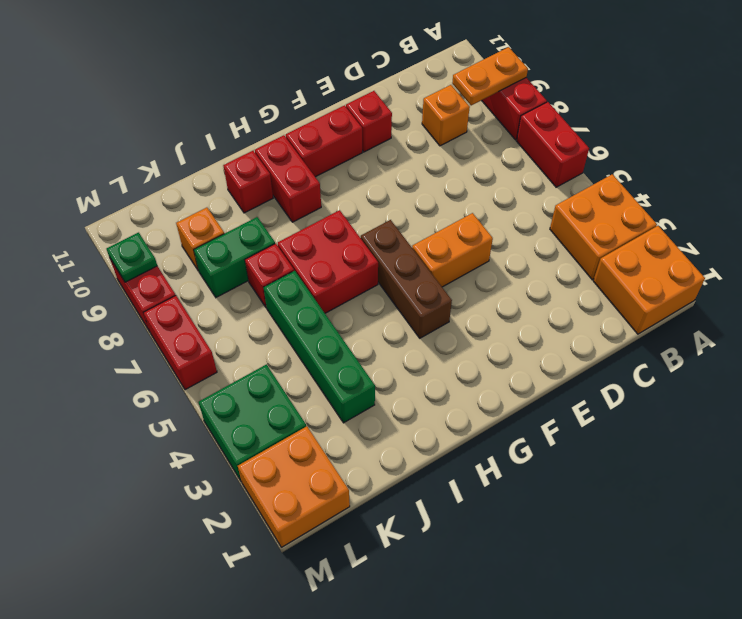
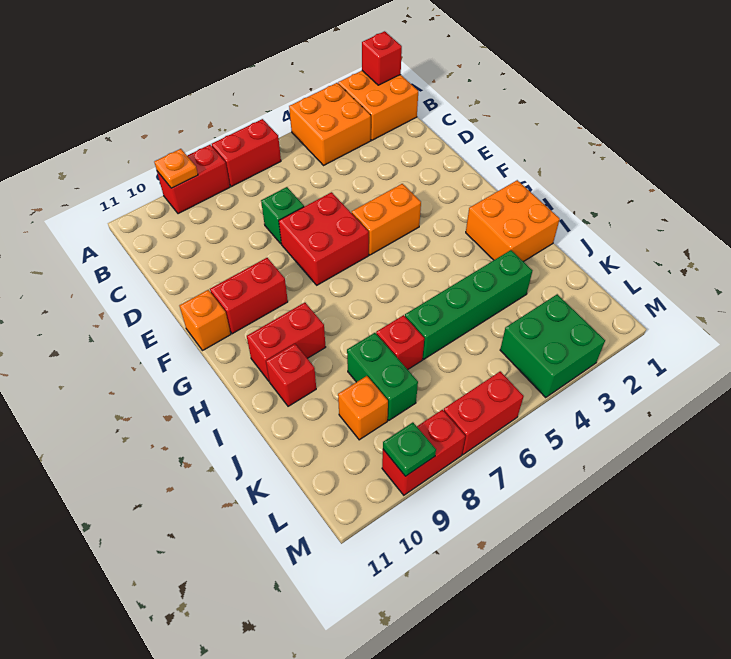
orange plate A9:B9 level 2 -> orange plate A9 level 2
orange brick C9 level 1 -> orange brick F11 level 1
none -> green brick D7 level 1
orange brick E5:F5 level 1 -> orange brick F4:F5 level 1
red brick E10 level 1 -> red brick A1 level 2
red brick F10:G10 level 1 -> red brick F9:F10 level 1
brown brick G4:G6 level 1 -> none
red brick H6:I7 level 1 -> red brick E6:F7 level 1
orange brick L1:M2 level 1 -> orange brick H1:I2 level 1

